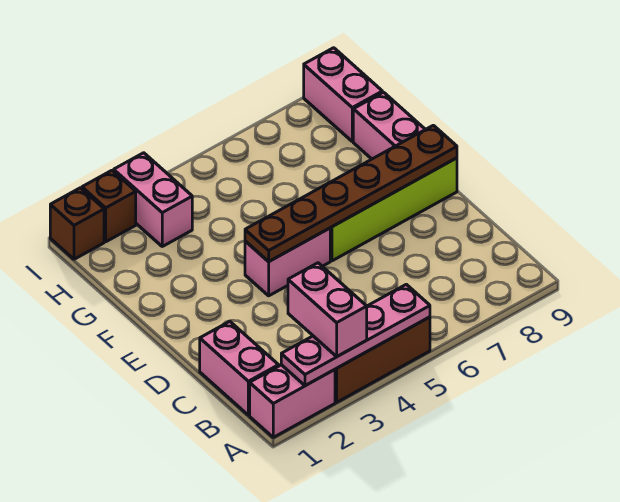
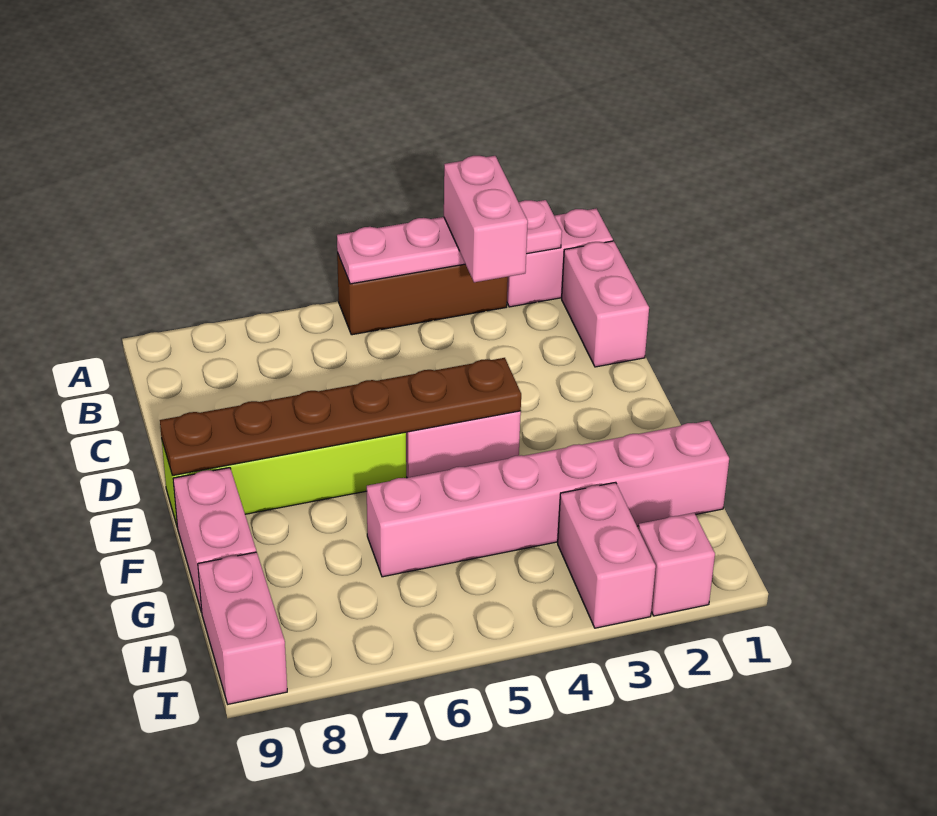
none -> pink brick G1:G6 level 1
brown brick I1 level 1 -> none
brown brick I2 level 1 -> pink brick I2 level 1

